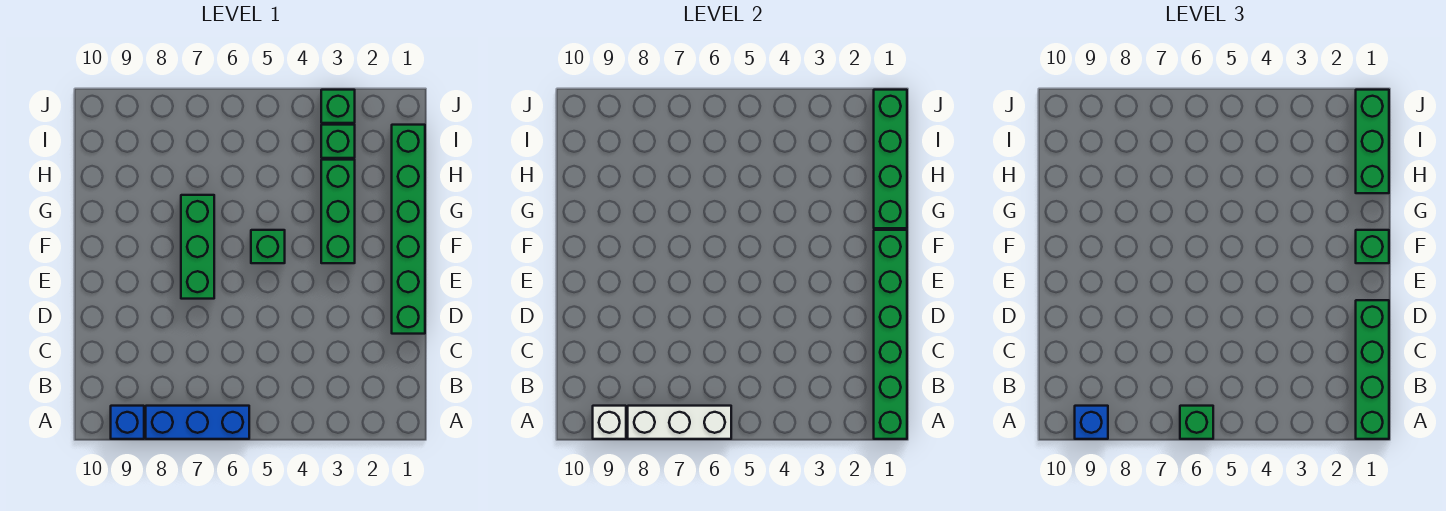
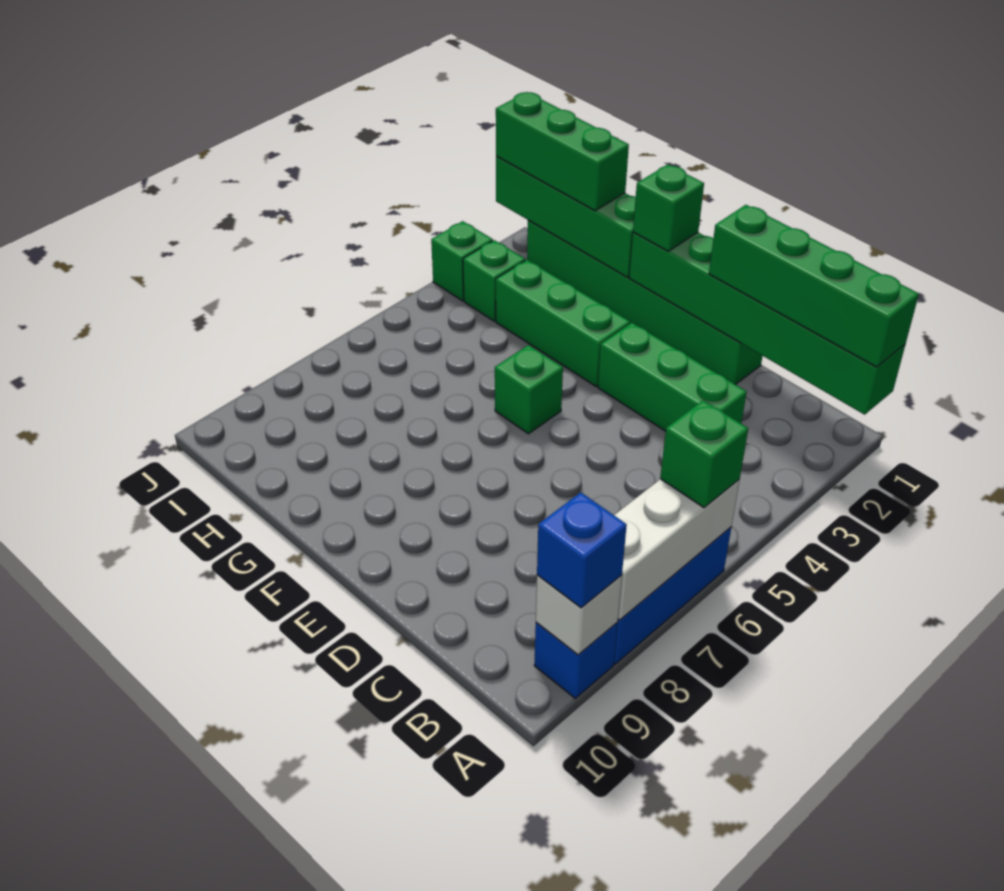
green brick E7:G7 level 1 -> green brick C3:E3 level 1

